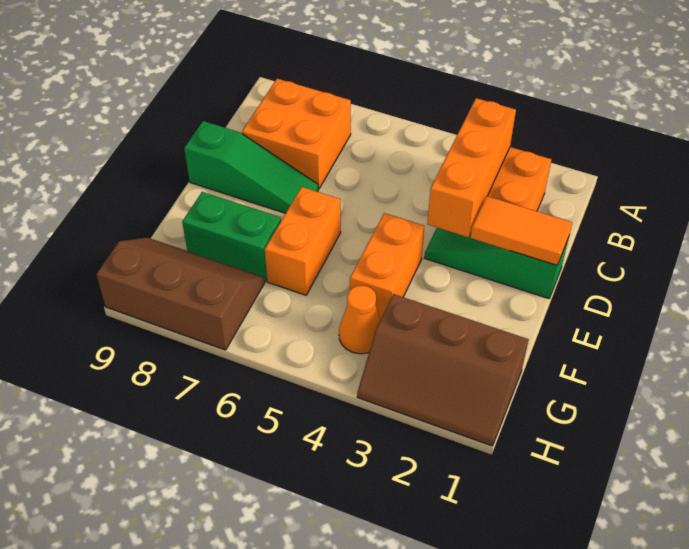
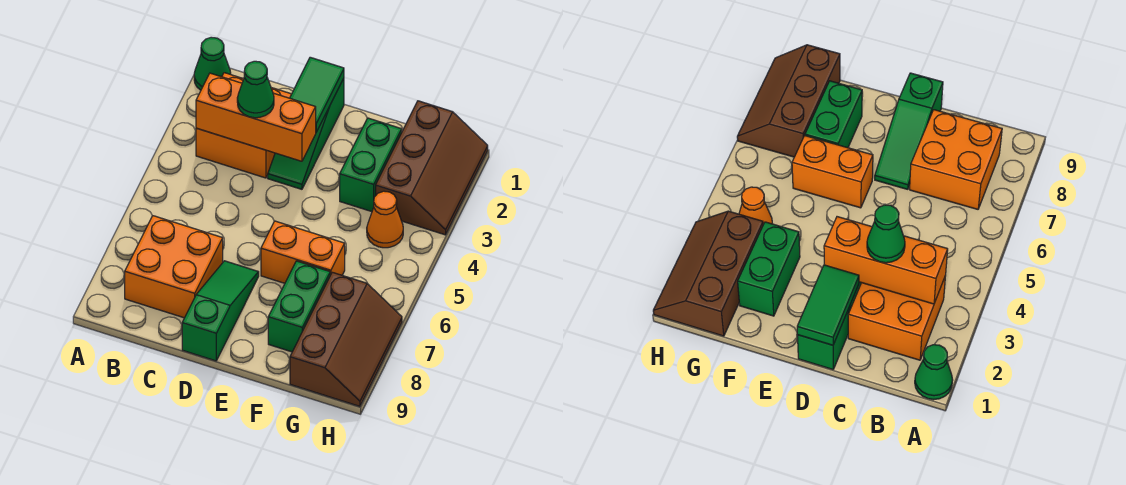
none -> green cone A1 level 1
none -> green cone C3 level 3
orange tile D1:D2 level 2 -> green tile D1:D2 level 2
orange brick E4:F4 level 1 -> none
none -> green brick F2:F3 level 1
brown slope G7:H9 level 1 top H -> brown slope G7:H9 level 1 top G

